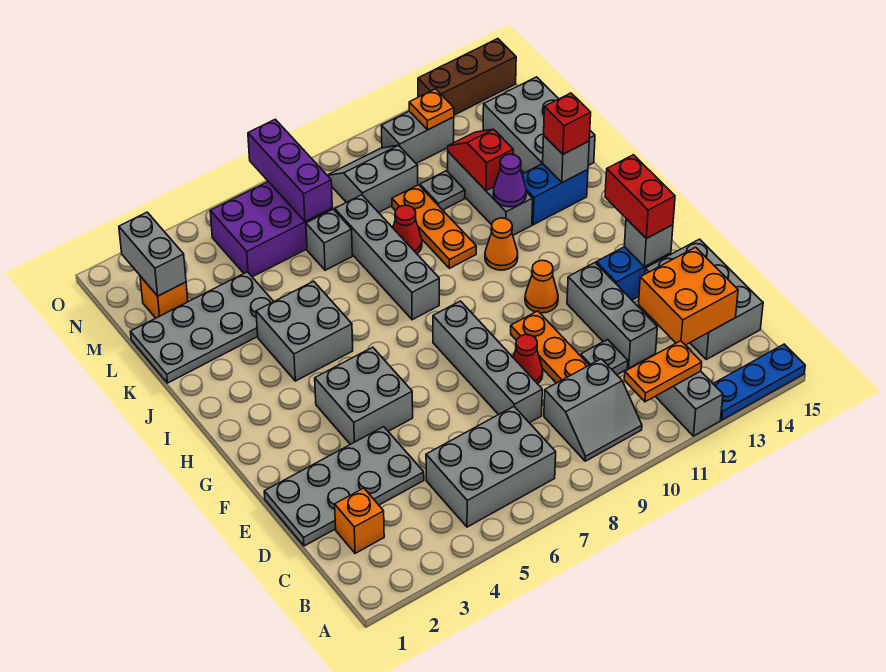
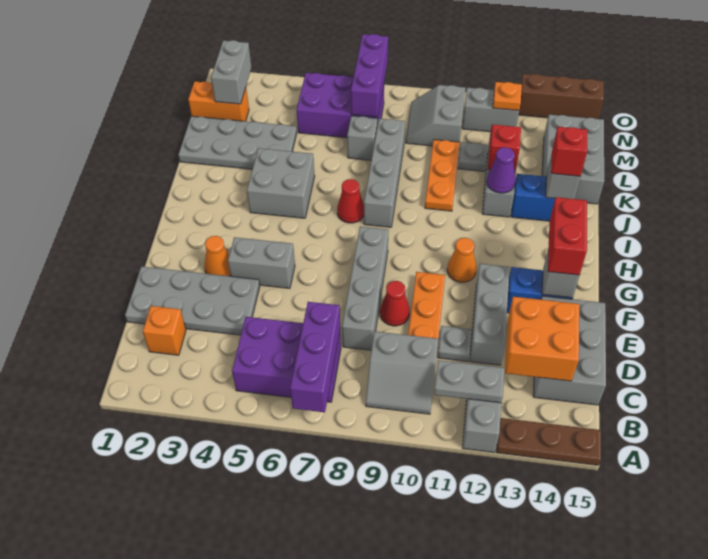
none -> purple brick A7:C7 level 2
blue plate A13:A15 level 1 -> brown plate A13:A15 level 1
grey brick B5:C7 level 1 -> purple brick B5:C7 level 1
orange plate B11:B12 level 2 -> grey plate B11:B12 level 2
grey brick F4:G5 level 1 -> grey brick F4:F5 level 1
orange cone I11 level 1 -> orange cone F3 level 1
red cone K9 level 1 -> red cone I7 level 1
orange brick M2 level 1 -> orange brick M1:M2 level 1
grey slope M9:N10 level 1 top M -> grey slope M9:N10 level 1 top 10

